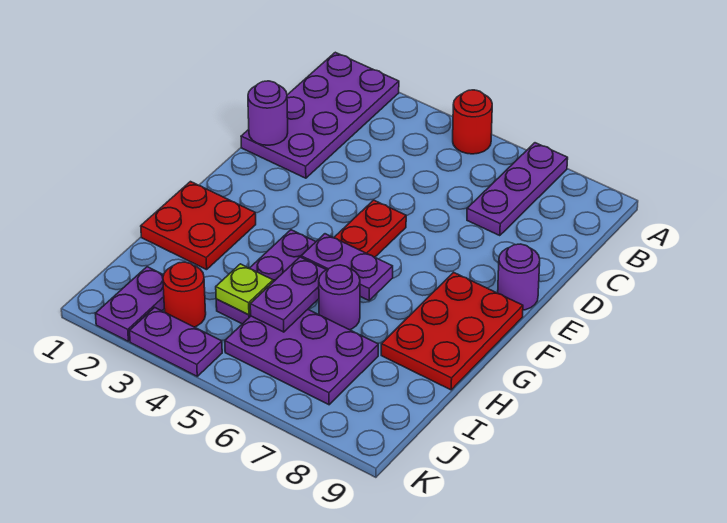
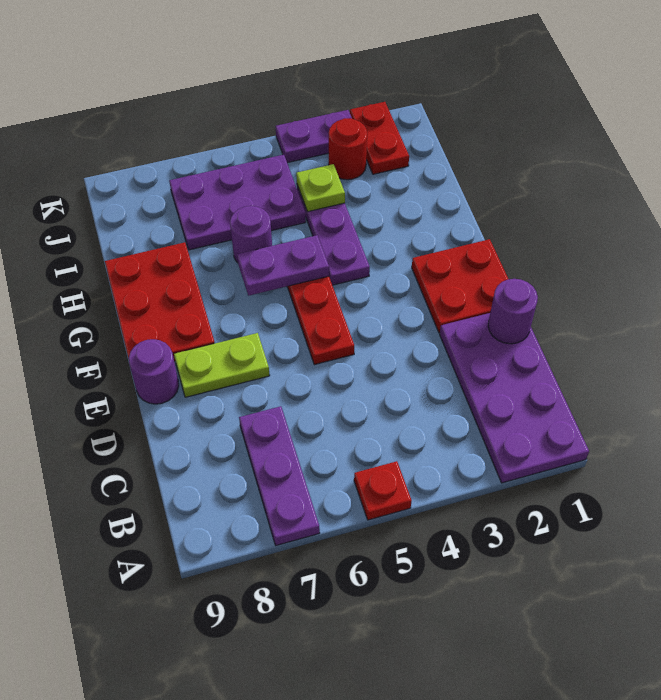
red round brick A5 level 1 -> red plate A5 level 1
none -> lime plate E7:E8 level 1
red plate G1:H2 level 1 -> red plate E1:F2 level 1
purple plate H5:I5 level 2 -> none
purple plate J2:K2 level 1 -> red plate J2:K2 level 1

